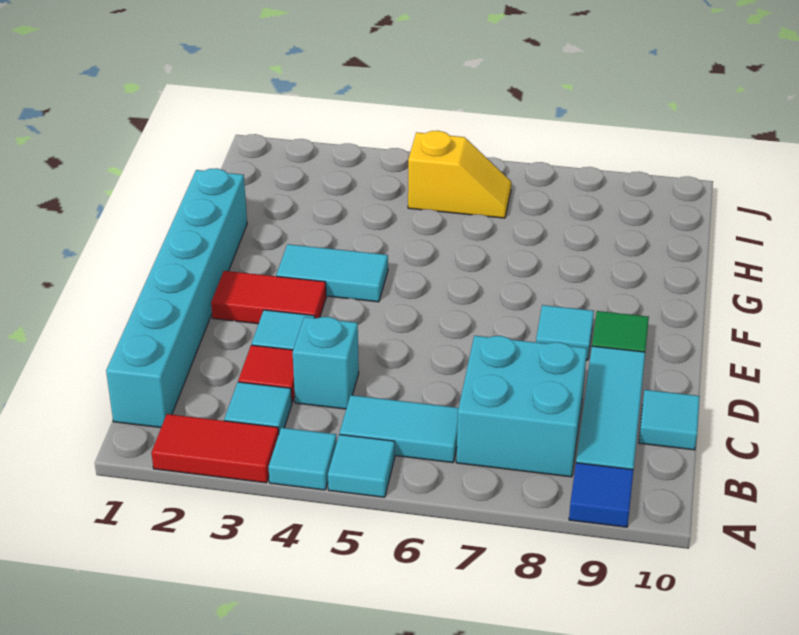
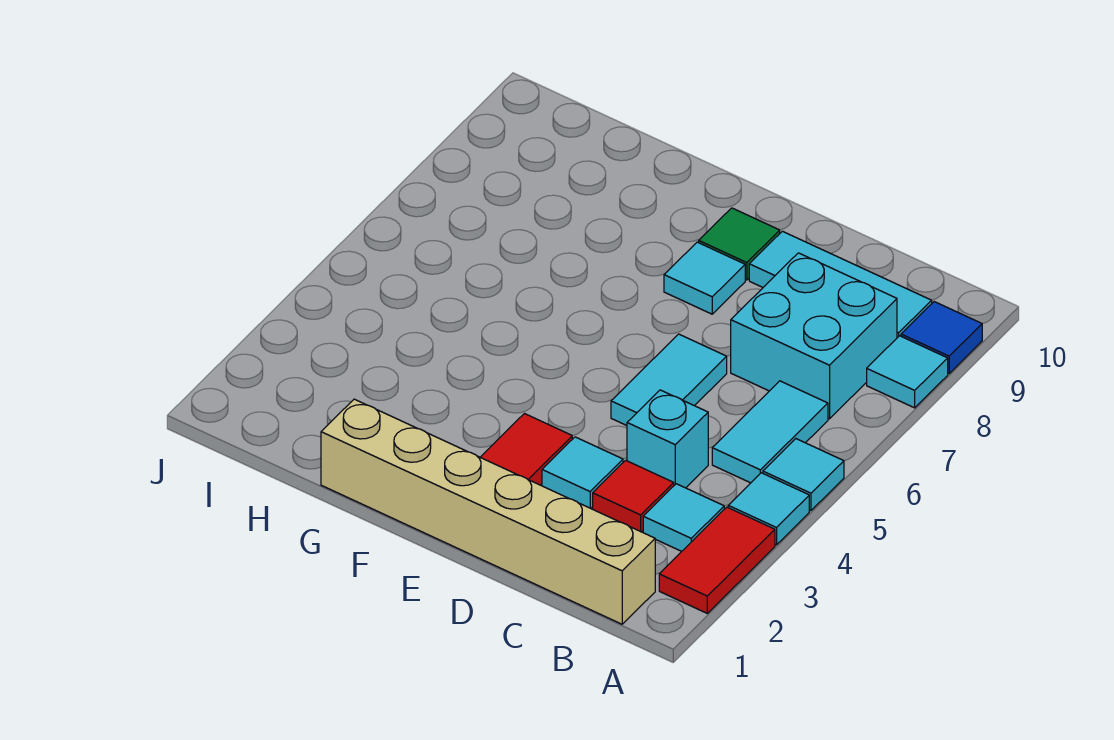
cyan brick B1:G1 level 1 -> tan brick B1:G1 level 1
cyan tile C10 level 1 -> cyan tile A8 level 1
cyan tile F3:F4 level 1 -> cyan tile D5:D6 level 1
yellow slope I5:I6 level 1 top 5 -> none

